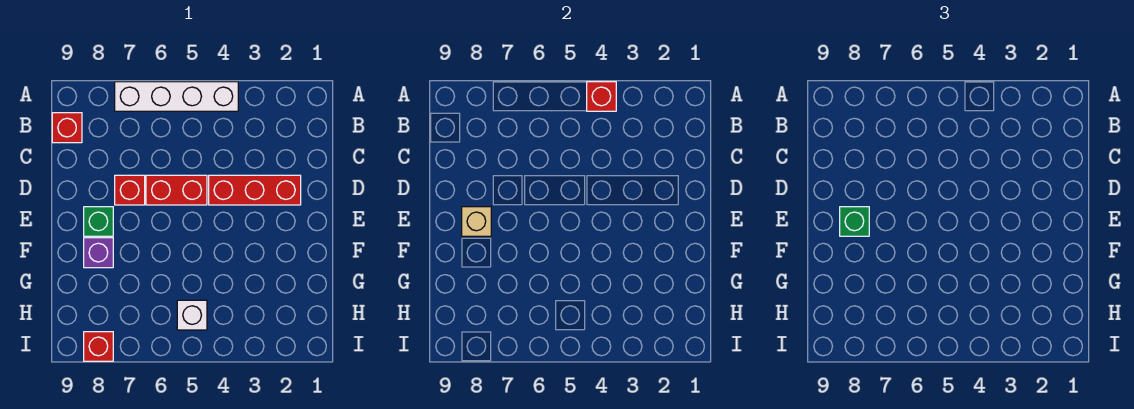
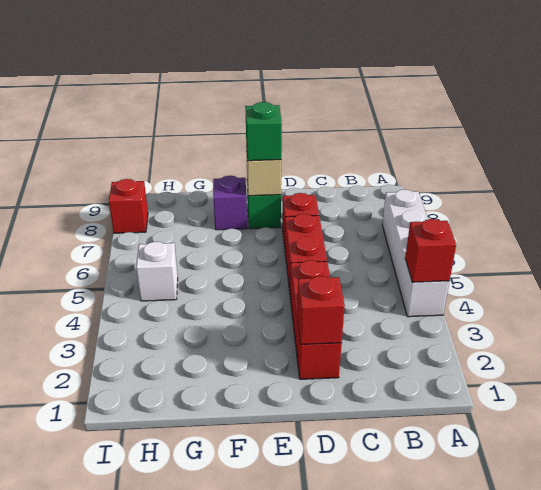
red brick B9 level 1 -> red brick D2 level 2

